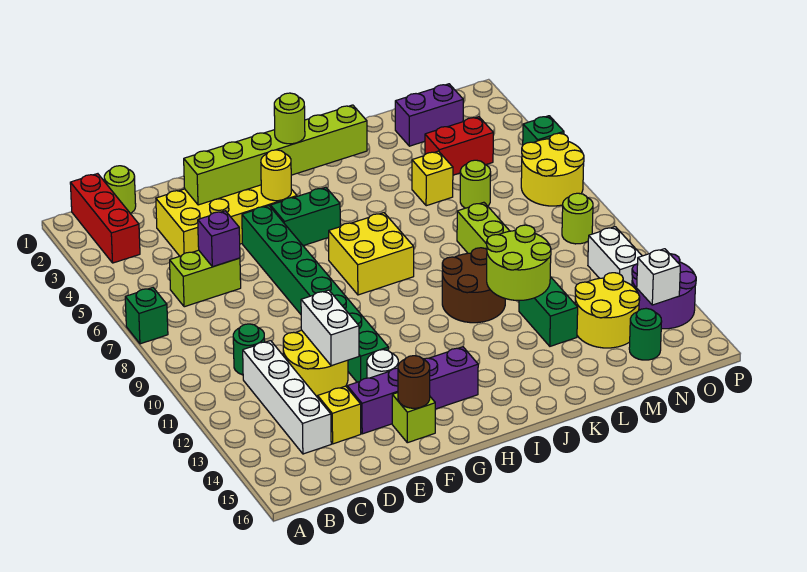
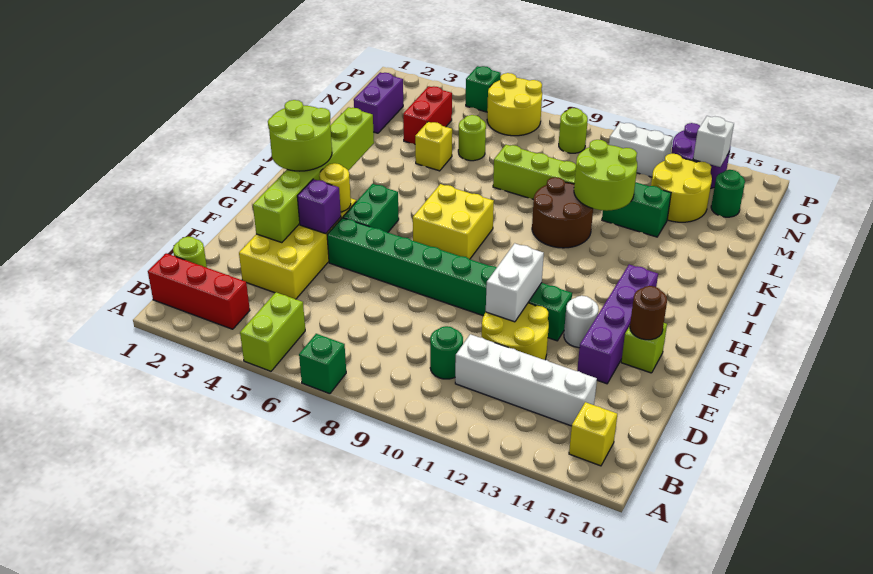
lime brick C6:D6 level 1 -> lime brick A5:B5 level 1
purple brick D6 level 2 -> purple brick F4 level 2
yellow brick D14 level 1 -> yellow brick B15 level 1
white brick E11:E12 level 2 -> white brick E11:F11 level 2
lime round brick H3 level 3 -> lime round brick G2:H3 level 3

